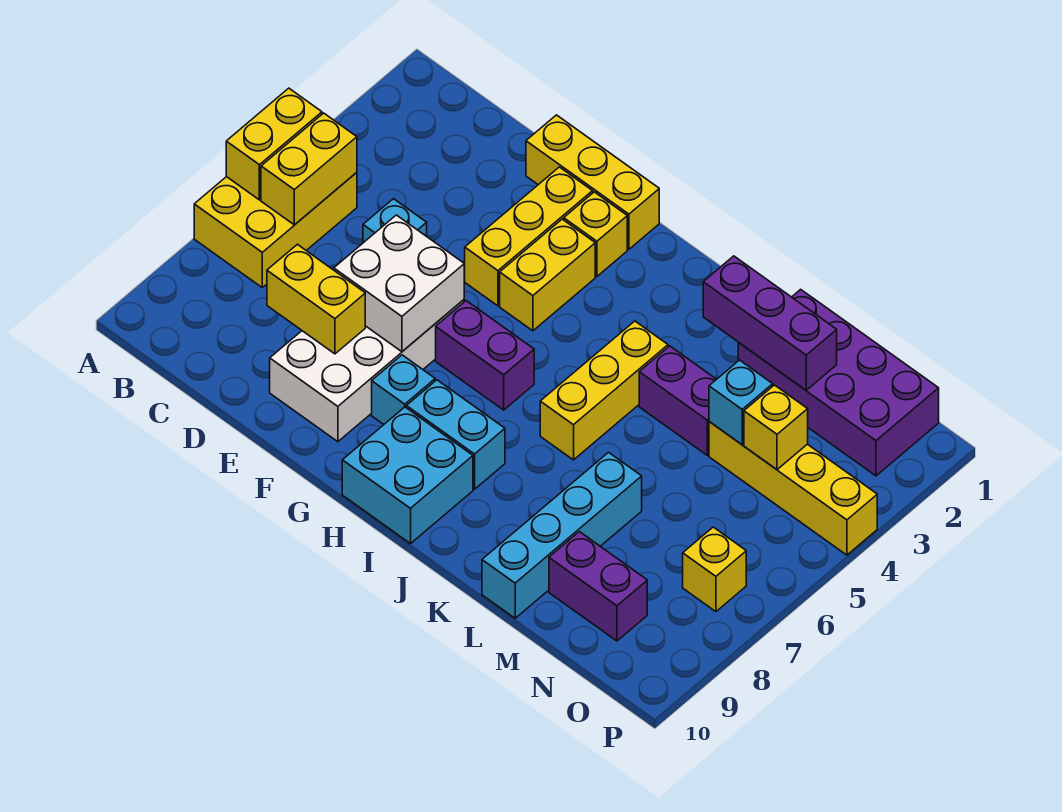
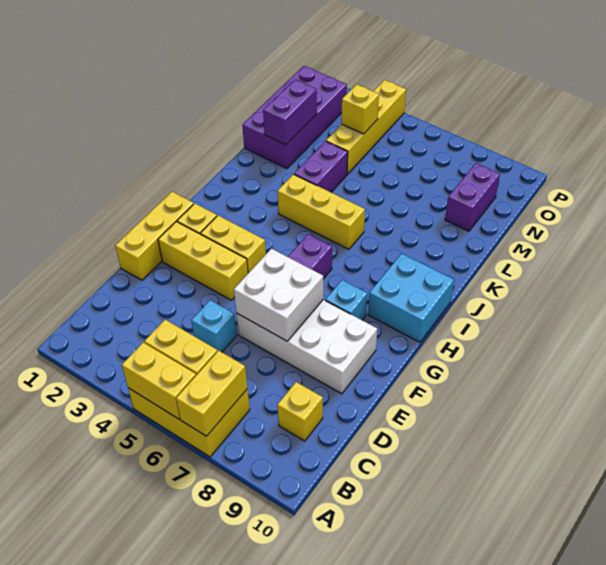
yellow brick D8:E8 level 2 -> yellow brick A7:B7 level 2
cyan brick H8:I8 level 1 -> none
purple brick K2:M2 level 2 -> purple brick L2:M2 level 2
cyan brick L7:L10 level 1 -> none
cyan brick M4 level 2 -> none
yellow brick O7 level 1 -> yellow brick C9 level 1

